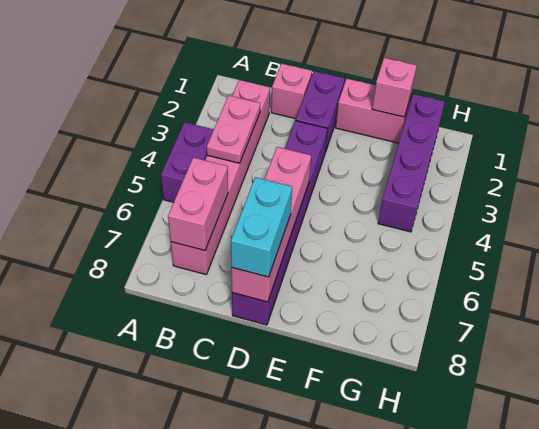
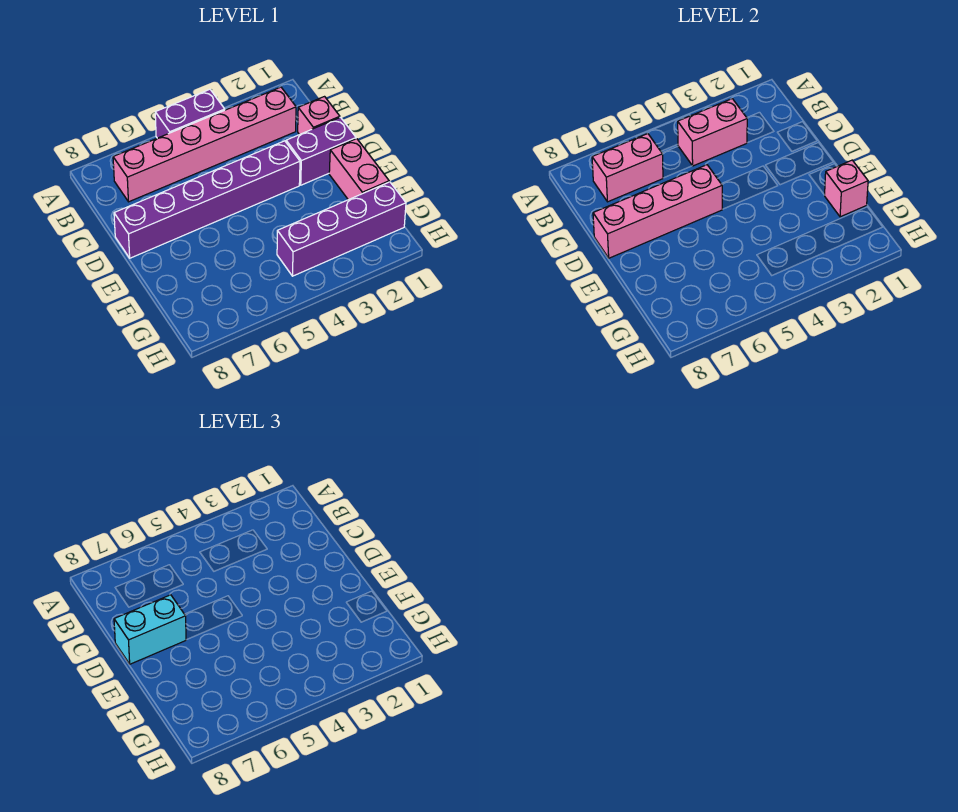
pink plate B3:B4 level 2 -> pink brick B3:B4 level 2

